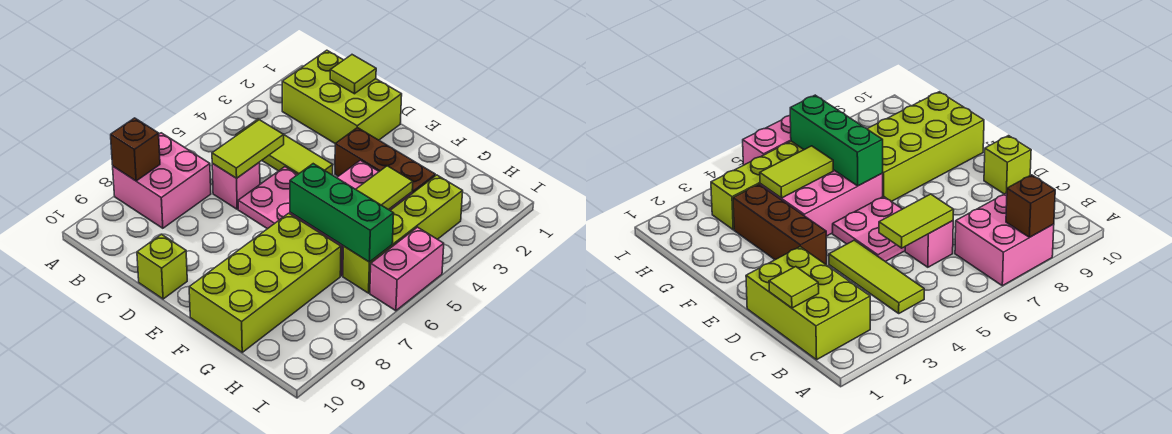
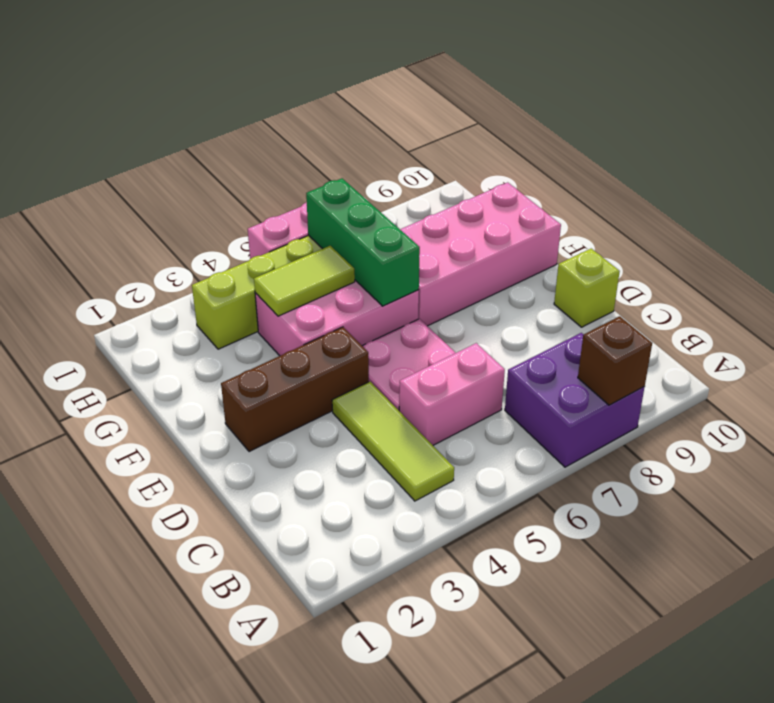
pink brick A7:B8 level 1 -> purple brick A7:B8 level 1
lime brick B1:D2 level 1 -> none
lime tile C1 level 2 -> none
lime tile C5:C6 level 2 -> none
pink brick C6 level 1 -> pink brick C5:C6 level 1
brown brick E3:G3 level 1 -> brown brick E2:E4 level 1
lime brick F7:G10 level 1 -> pink brick F7:G10 level 1

